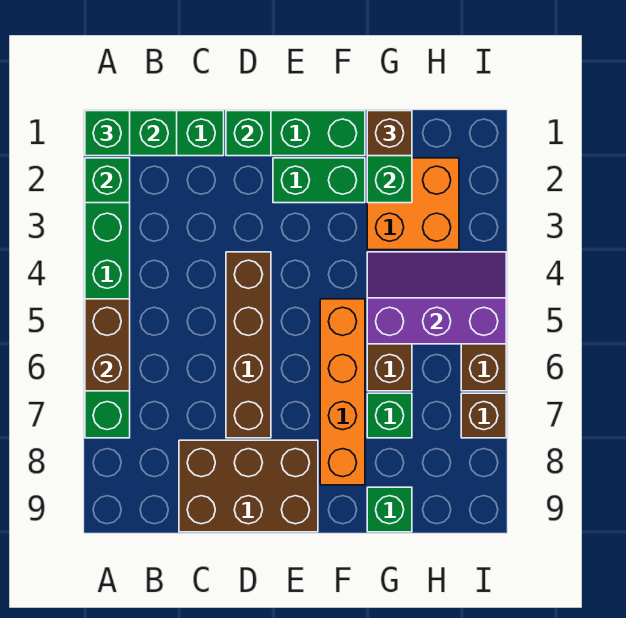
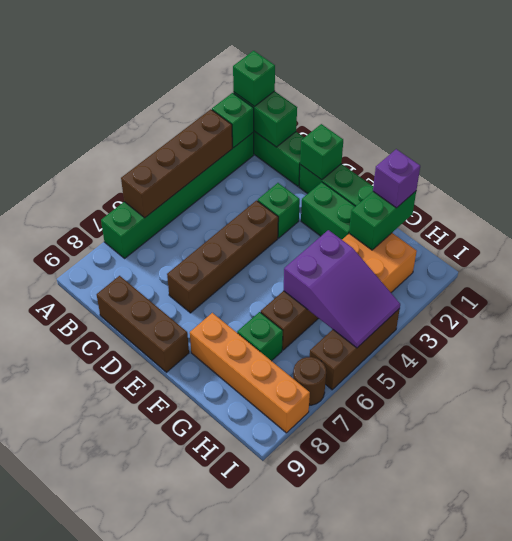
brown brick A5:A6 level 2 -> brown brick A3:A6 level 2
brown brick C8:E9 level 1 -> brown brick C9:E9 level 1
orange brick F5:F8 level 1 -> orange brick F8:I8 level 1
brown brick G1 level 3 -> purple brick G1 level 3
purple slope G4:I5 level 2 top 5 -> purple slope G4:I5 level 2 top G
green brick G9 level 1 -> green brick D3 level 1
brown brick I7 level 1 -> brown round brick I7 level 1

